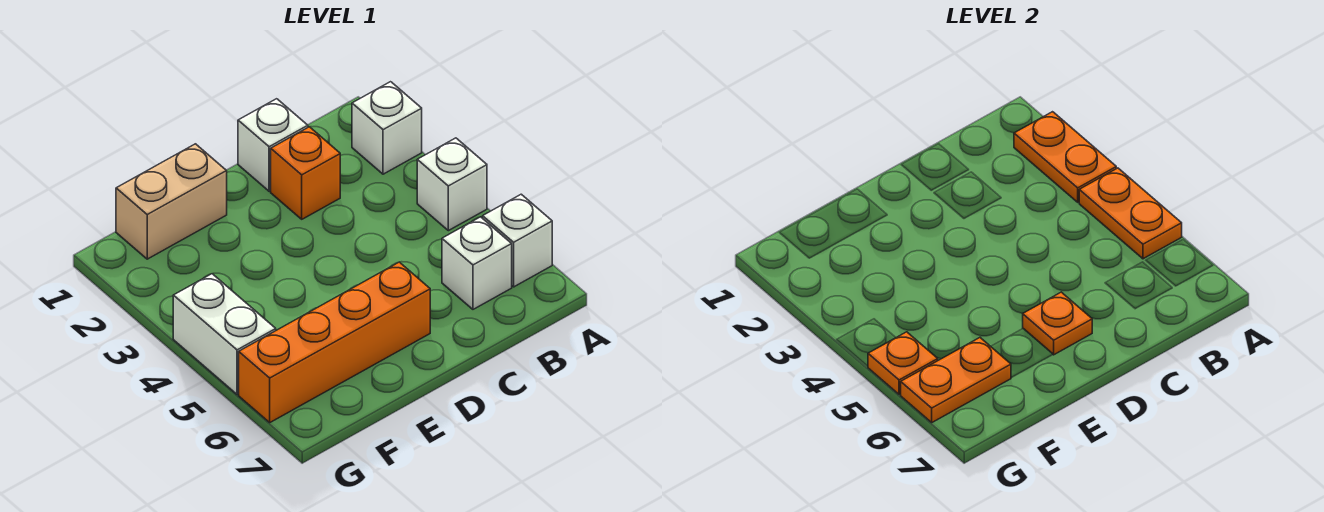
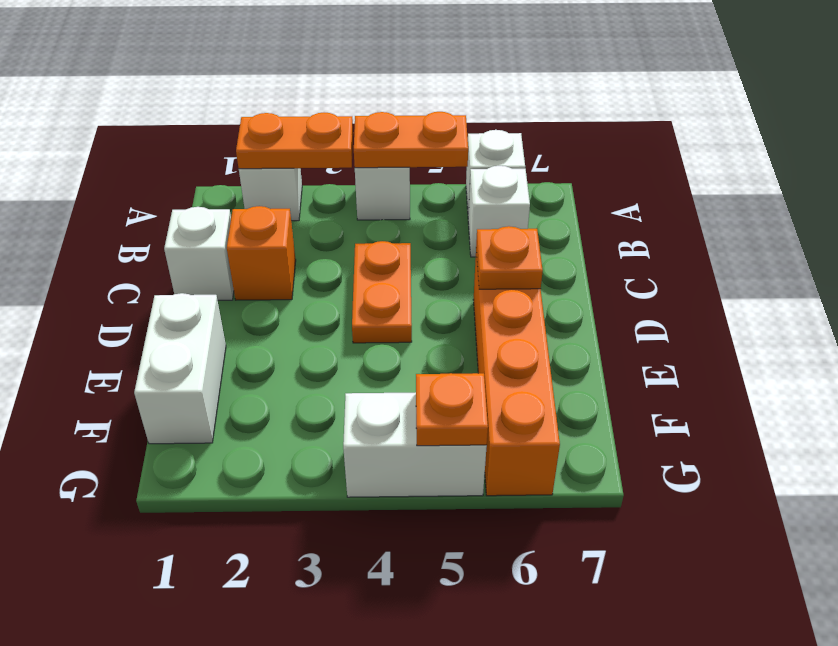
tan brick E1:F1 level 1 -> white brick E1:F1 level 1
orange plate F6:G6 level 2 -> orange plate C4:D4 level 1

